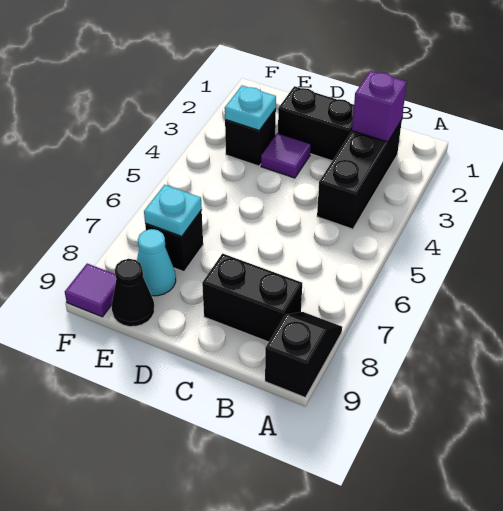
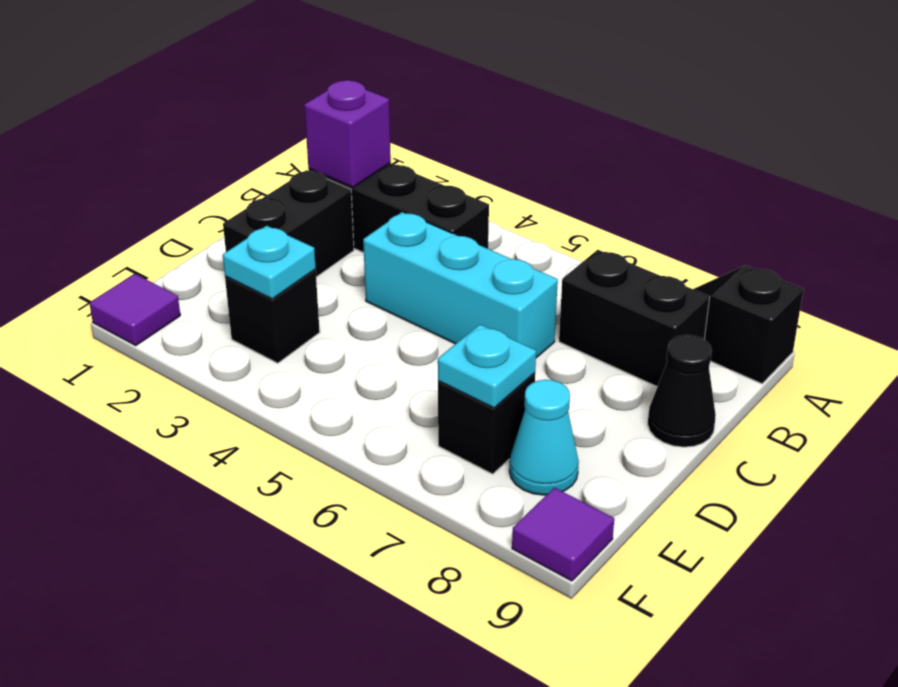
black brick B8:C8 level 1 -> black brick B7:B8 level 1
none -> cyan brick C4:C6 level 1
purple tile D3 level 1 -> purple tile F1 level 1
black cone E9 level 1 -> black cone C9 level 1

